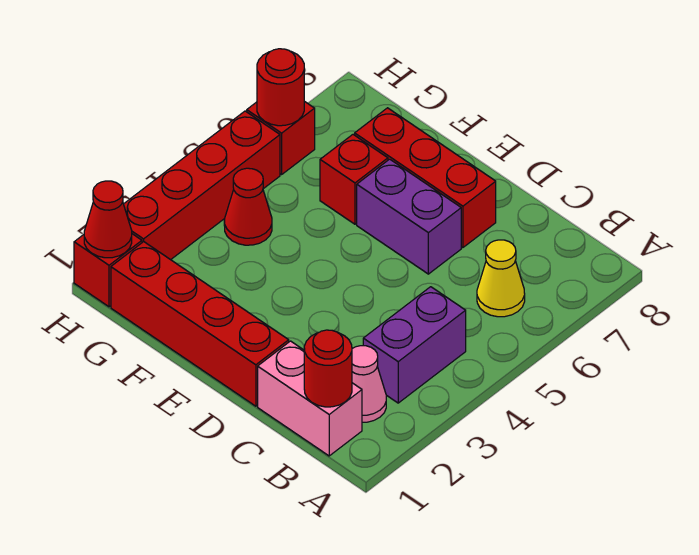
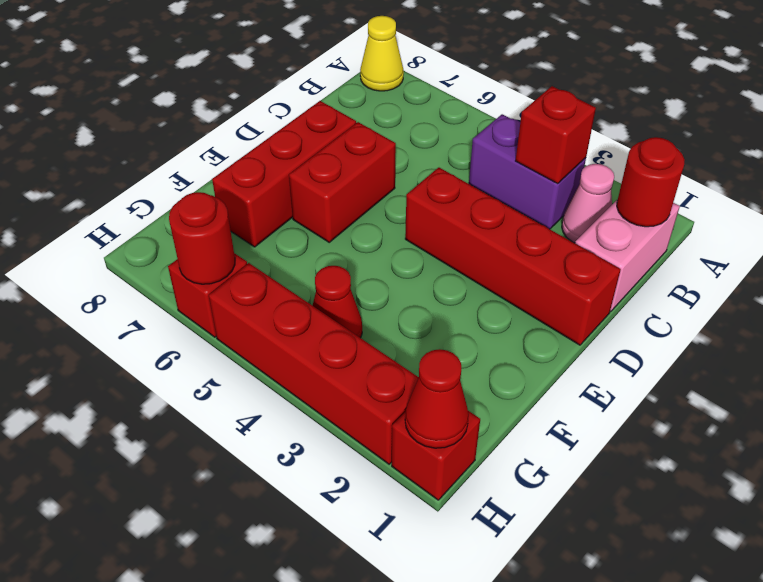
yellow cone B6 level 1 -> yellow cone A8 level 1
red brick D1:G1 level 1 -> red brick D1:D4 level 1
purple brick D6:E6 level 1 -> red brick D6:E6 level 1
red brick F6 level 1 -> red brick B3 level 2

